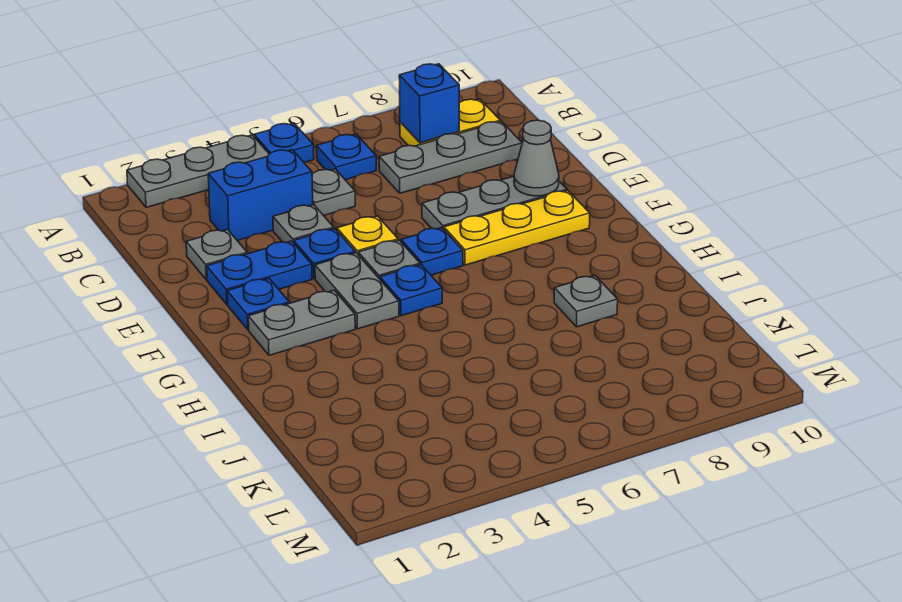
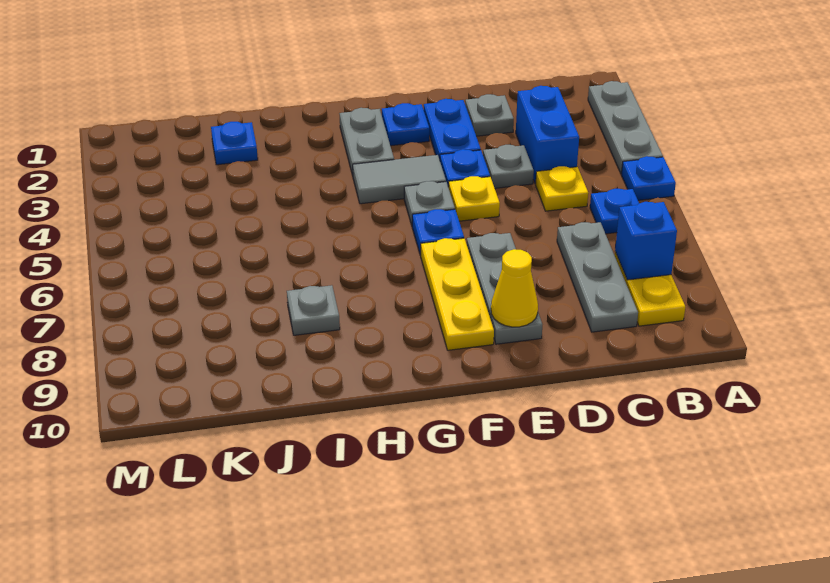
grey plate C5 level 1 -> yellow plate C5 level 1
grey cone E9 level 2 -> yellow cone E9 level 2
grey plate F4:G4 level 1 -> grey tile F4:G4 level 1
blue plate G5 level 1 -> blue plate J2 level 1

